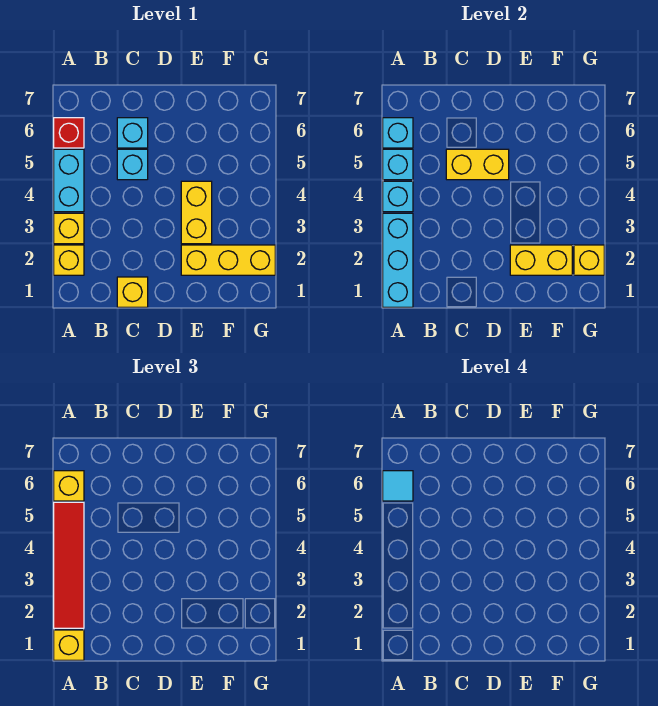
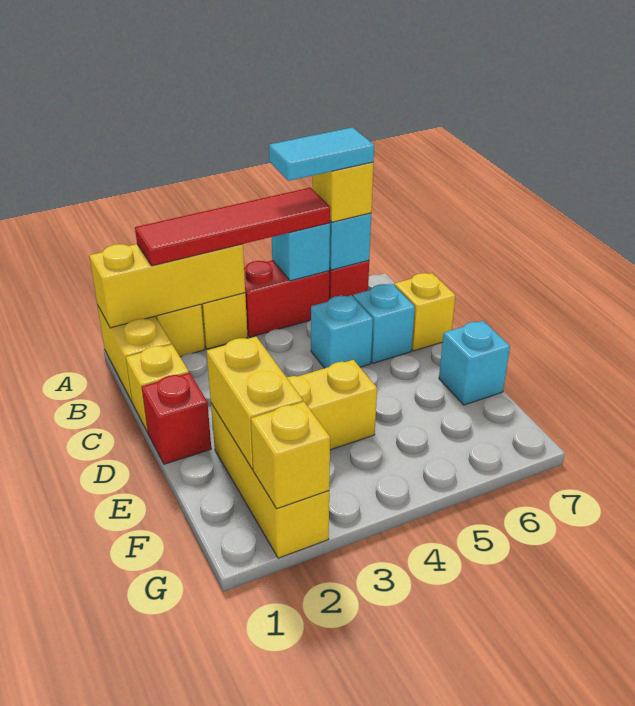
cyan brick A1:A3 level 2 -> yellow brick A1:A3 level 2
yellow brick A1 level 3 -> yellow brick C7 level 1
cyan brick A4:A5 level 1 -> red brick A4:A5 level 1
cyan brick A4 level 2 -> cyan brick E7 level 1
cyan tile A6 level 4 -> cyan tile A5:A6 level 4
yellow brick C5:D5 level 2 -> yellow brick A1:B1 level 1
none -> red brick D1 level 1

